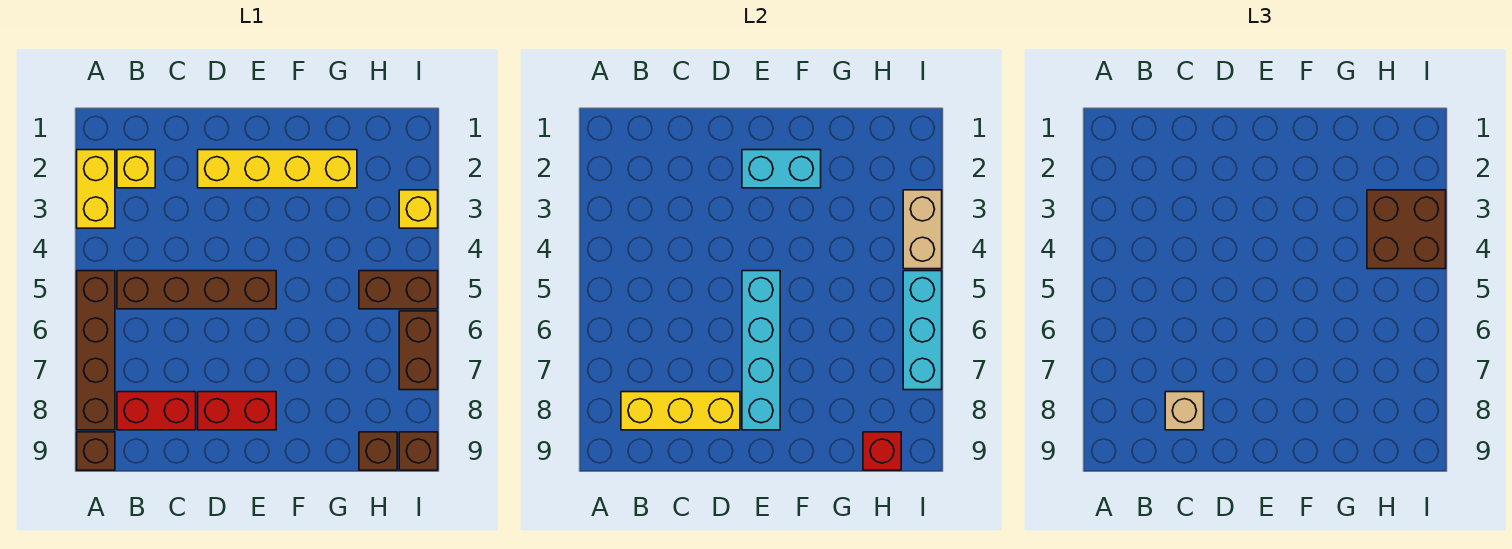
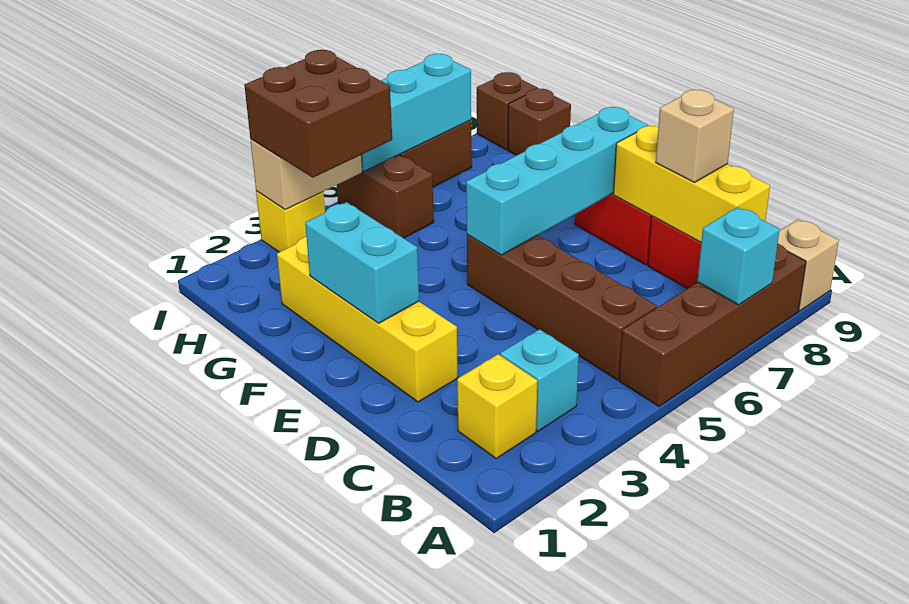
yellow brick A2:A3 level 1 -> none
none -> cyan brick A7 level 2
brown brick A9 level 1 -> tan brick A9 level 1
none -> cyan brick B3 level 1
red brick H9 level 2 -> none

